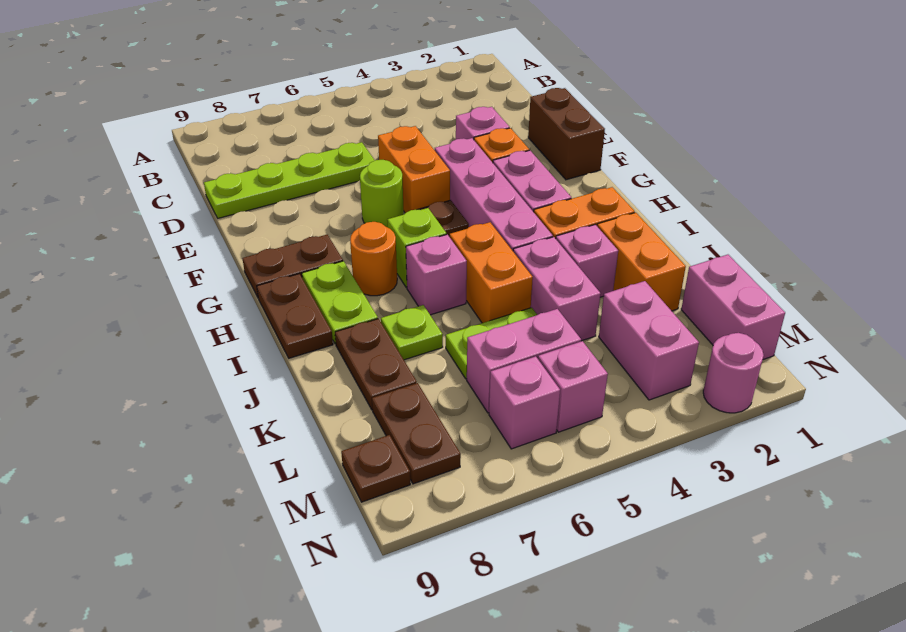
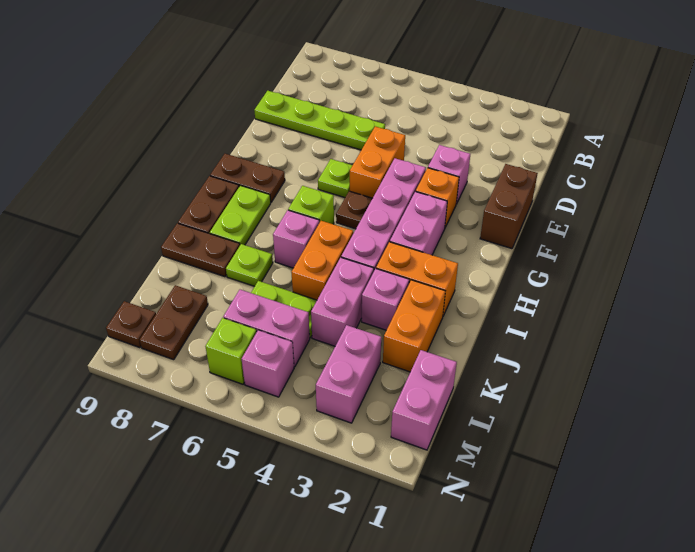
lime round brick F6 level 1 -> lime plate F6 level 1
orange round brick H7 level 1 -> none
brown plate J8:K8 level 1 -> brown plate J8:J9 level 1
pink brick M6 level 1 -> lime brick M6 level 1
pink round brick N2 level 1 -> none

